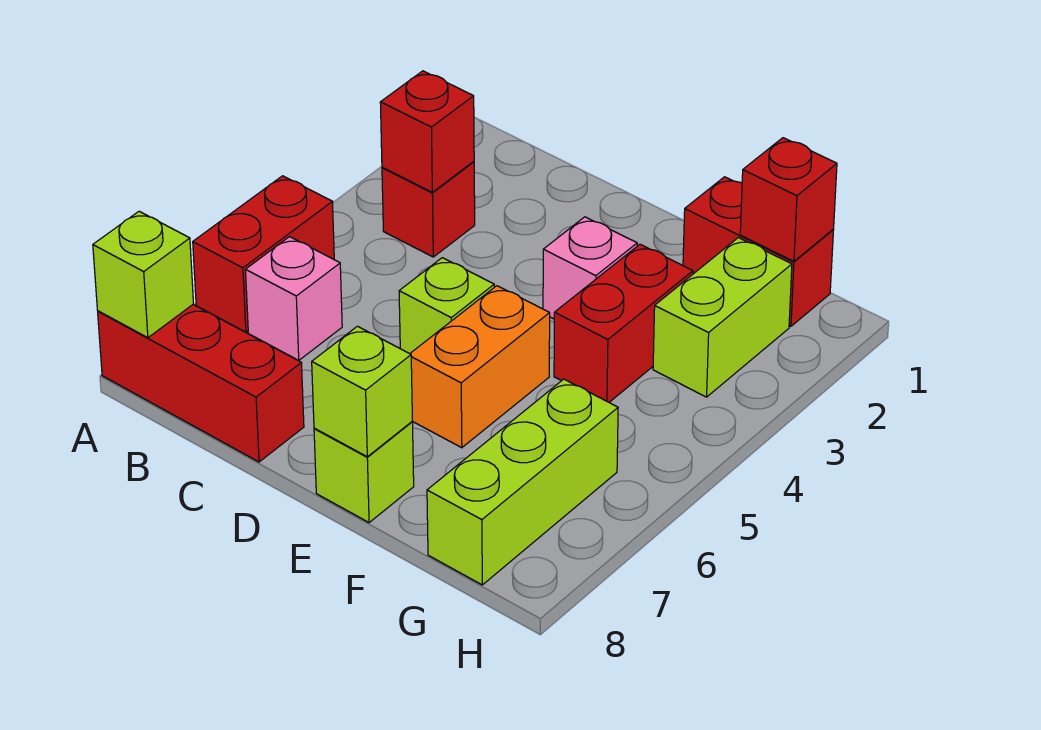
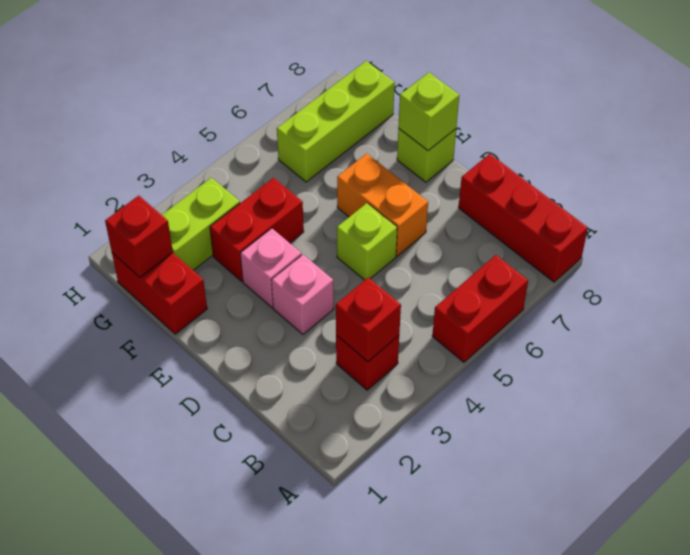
lime brick A8 level 2 -> none
pink brick B6 level 1 -> pink brick D3 level 1
orange brick E5:E6 level 1 -> orange brick D6:E6 level 1

